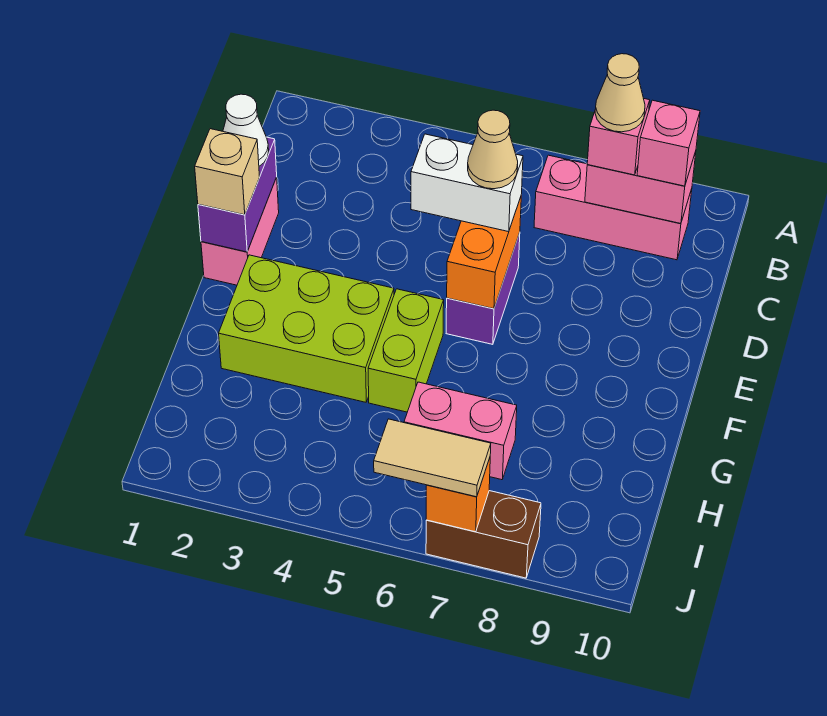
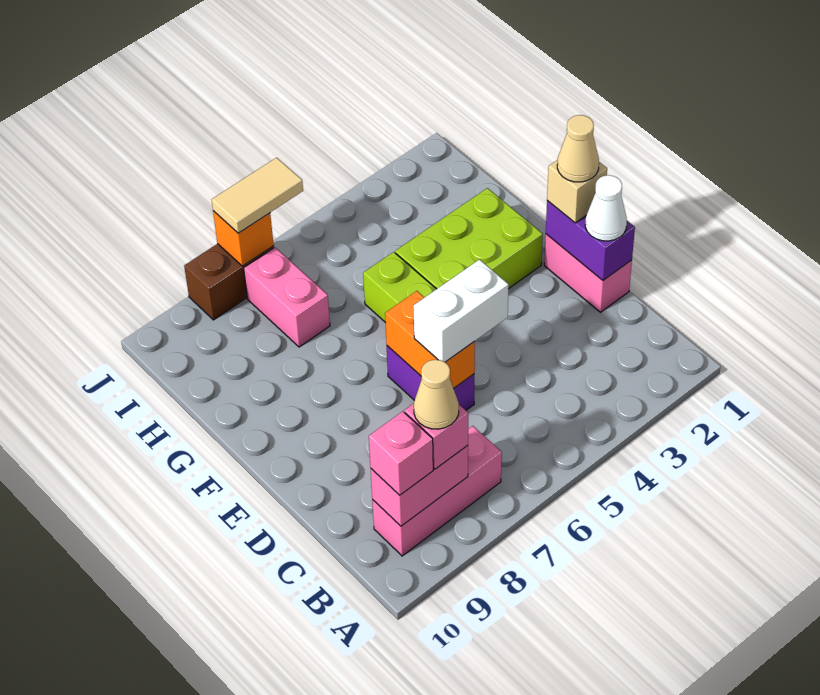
tan cone D6 level 4 -> tan cone E1 level 4
pink brick H6:H7 level 1 -> pink brick H7:I7 level 1

